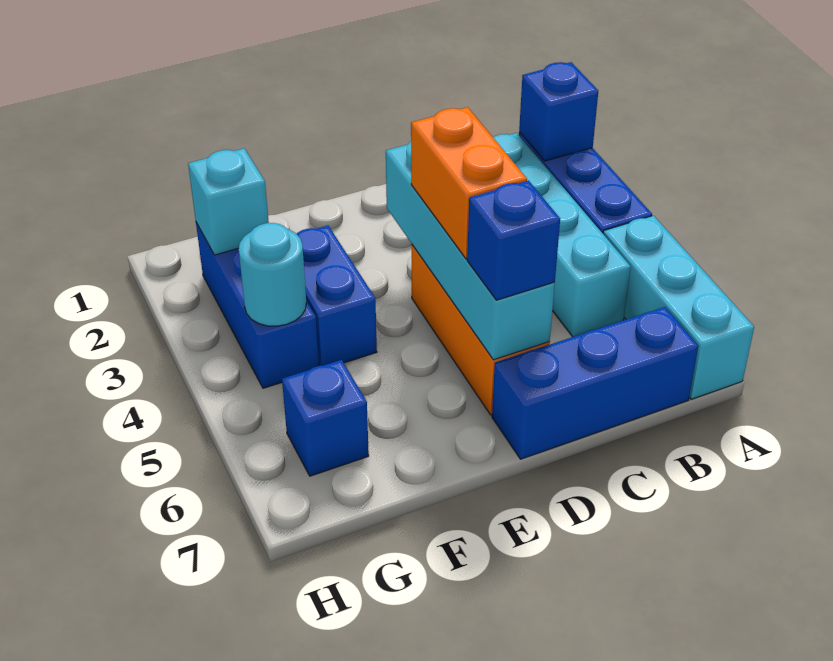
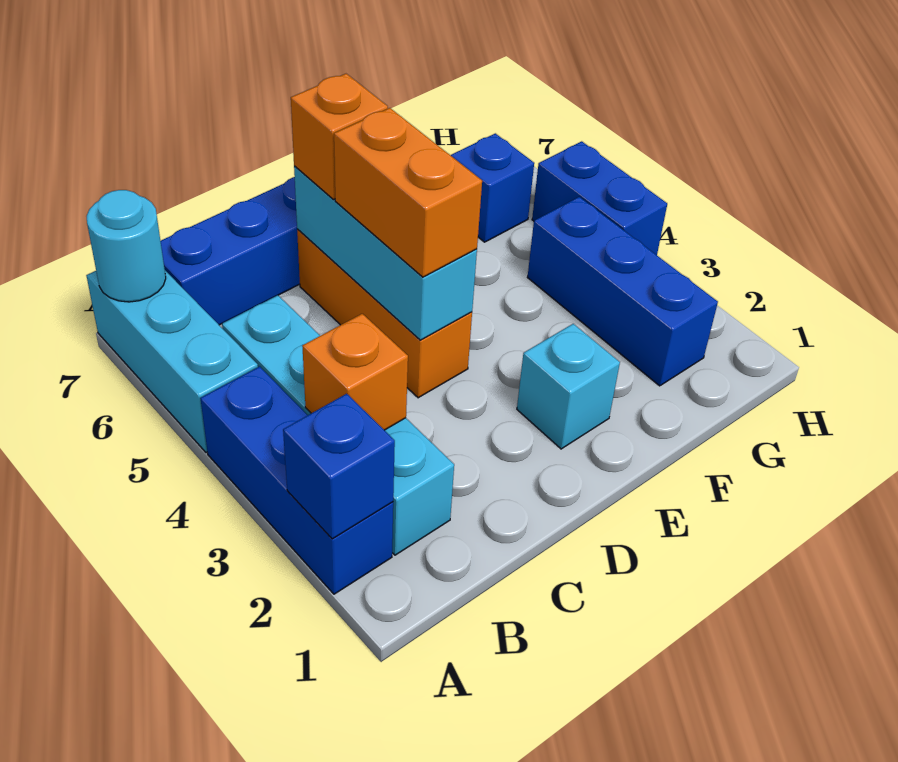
none -> orange brick B3 level 2
cyan brick D3:D6 level 2 -> cyan brick D4:D6 level 2
blue brick D6 level 3 -> orange brick D6 level 3
blue brick F3:F4 level 1 -> blue brick H4:H5 level 1
cyan brick G2 level 2 -> cyan brick E2 level 1
cyan round brick G4 level 2 -> cyan round brick A7 level 2

